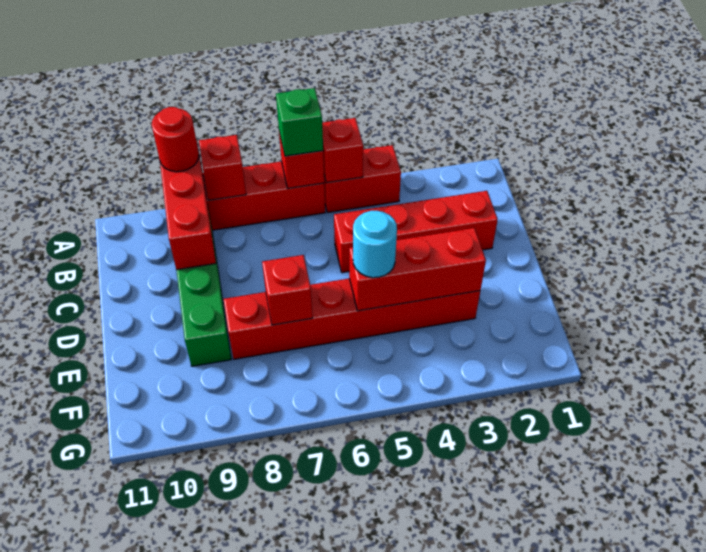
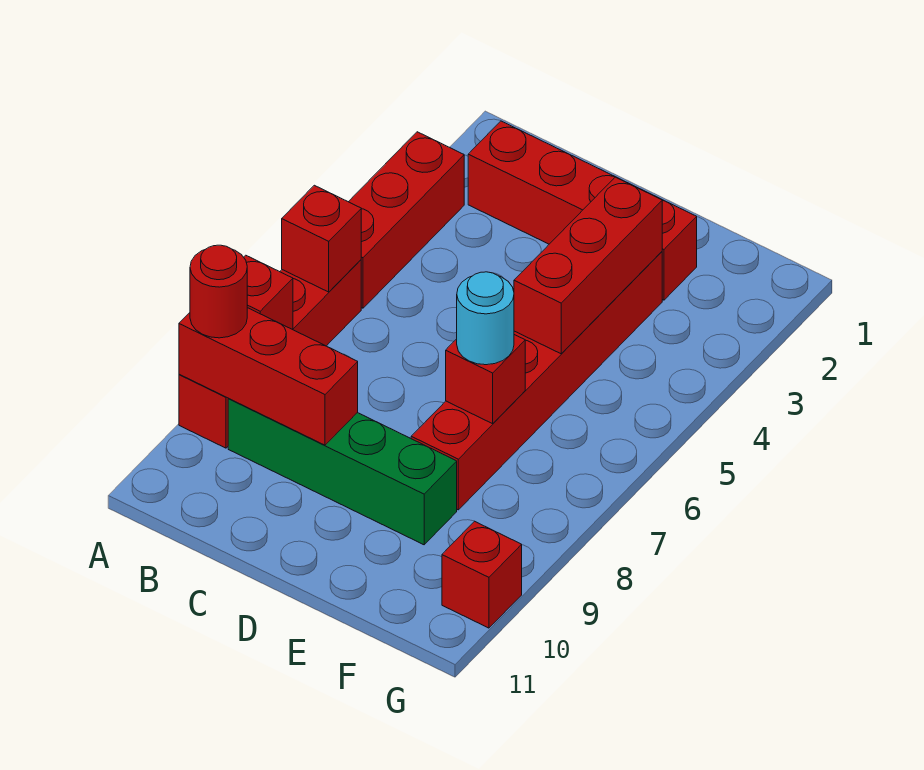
red brick A4:A5 level 1 -> red brick A3:A5 level 1
red brick A5 level 2 -> red brick G10 level 1
green brick A6 level 3 -> none
red brick C2:C5 level 1 -> red brick B2:E2 level 1
cyan round brick E5 level 3 -> cyan round brick E7 level 3

